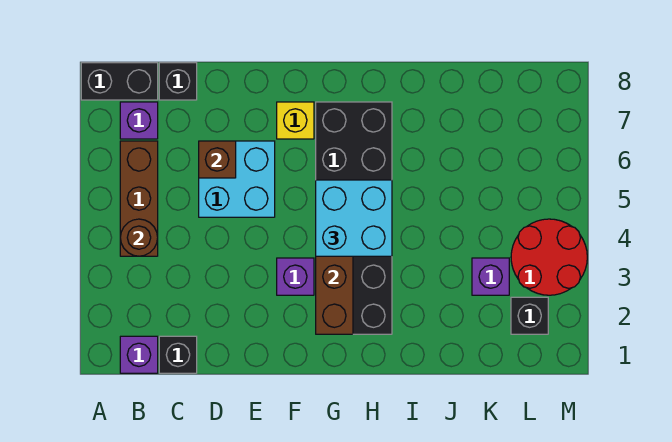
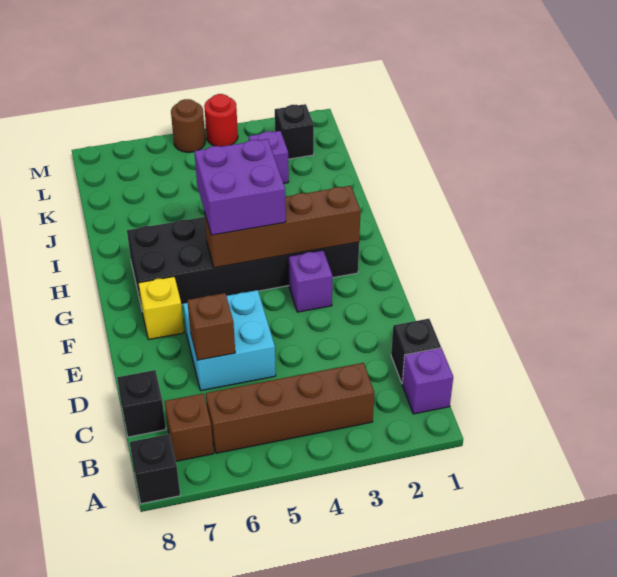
black brick A8:B8 level 1 -> black brick A8 level 1
brown brick B4:B6 level 1 -> brown brick B3:B6 level 1
brown round brick B4 level 2 -> brown round brick M5 level 1
purple brick B7 level 1 -> brown brick B7 level 1
cyan brick G4:H5 level 3 -> purple brick G4:H5 level 3
red round brick L3:M4 level 1 -> red round brick M4 level 1

